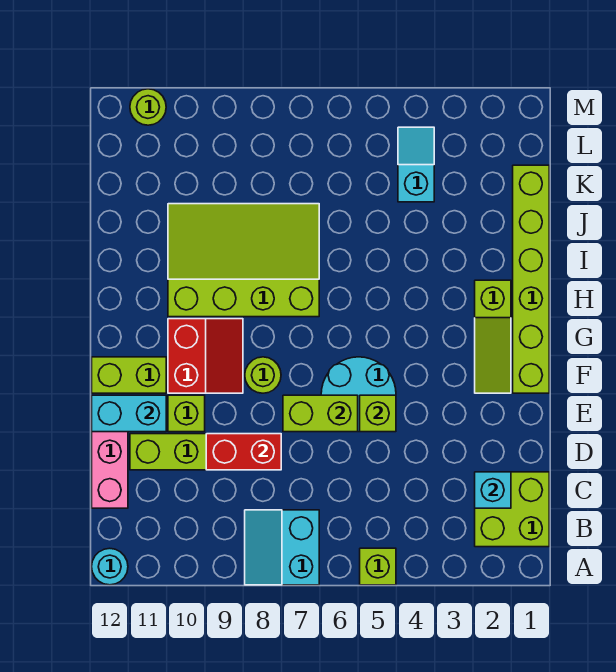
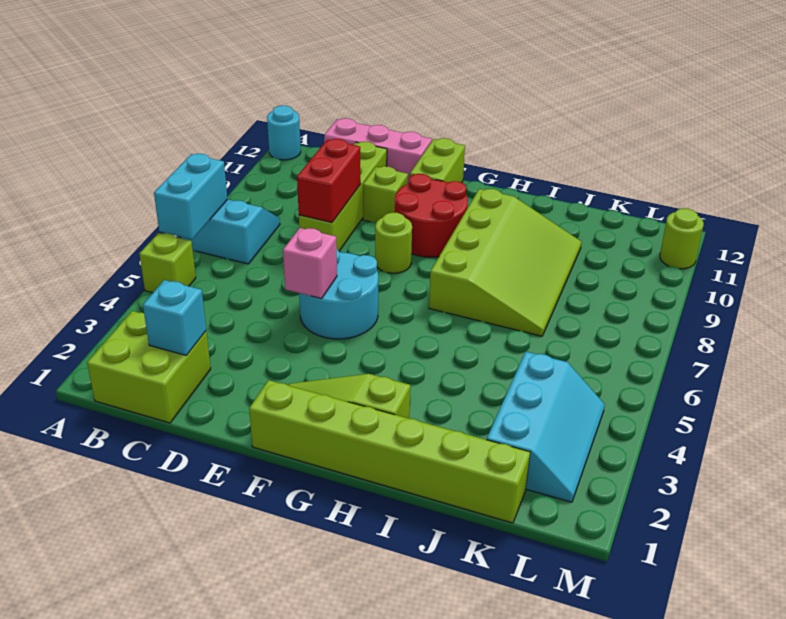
lime brick E5 level 2 -> pink brick E5 level 2
lime brick E6:E7 level 2 -> none
cyan brick E11:E12 level 2 -> cyan brick A6:A7 level 2
red slope F9:G10 level 1 top 10 -> red round brick F9:G10 level 1
cyan slope K4:L4 level 1 top K -> cyan slope K2:L4 level 1 top K

